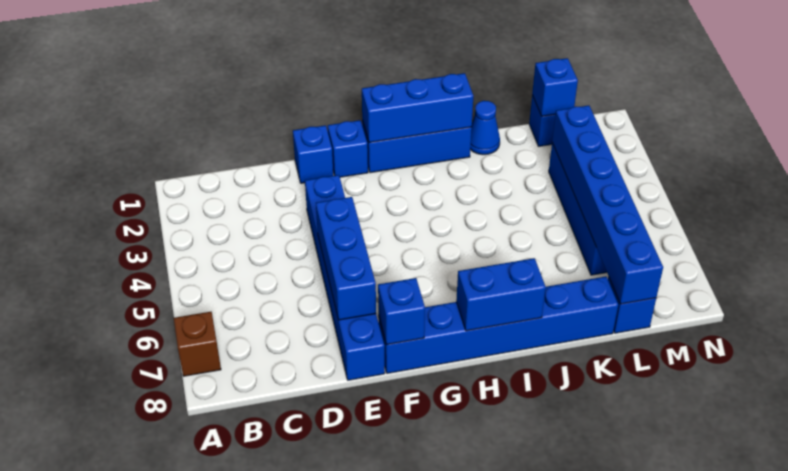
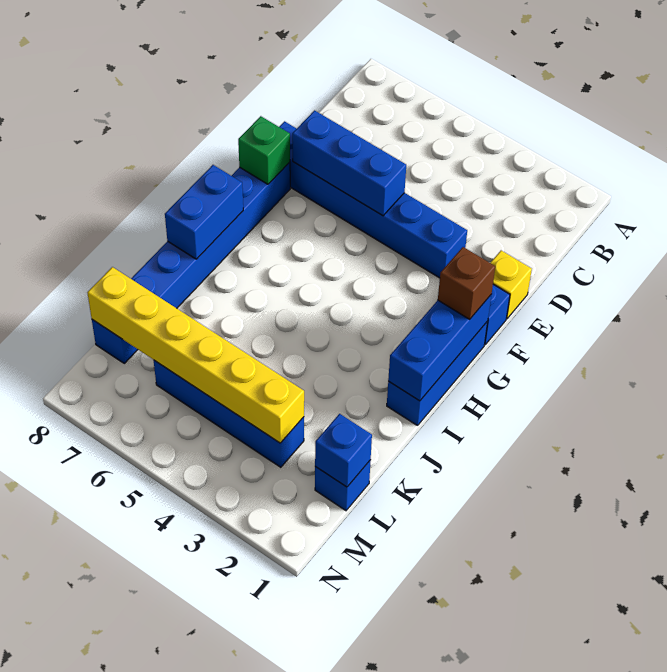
brown brick A7 level 1 -> brown brick G1 level 3
blue brick E1 level 1 -> yellow brick E1 level 1
blue brick F8 level 2 -> green brick F8 level 2
blue cone J1 level 1 -> none
blue brick L3:L8 level 2 -> yellow brick L3:L8 level 2

